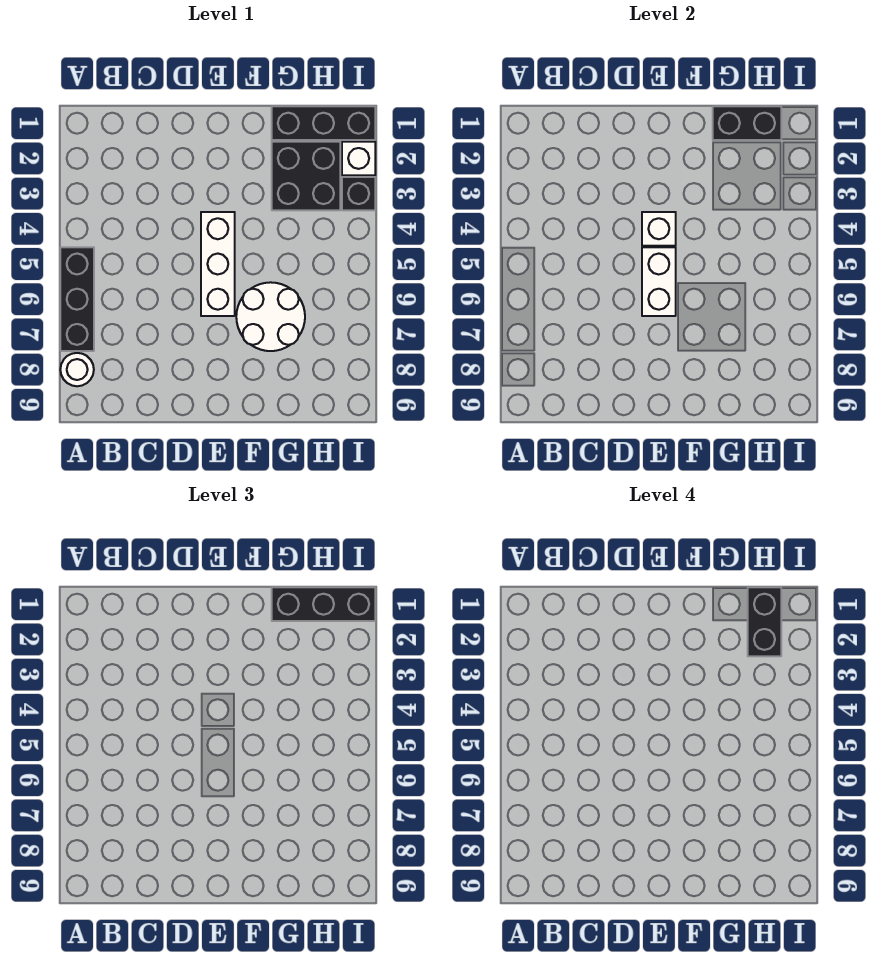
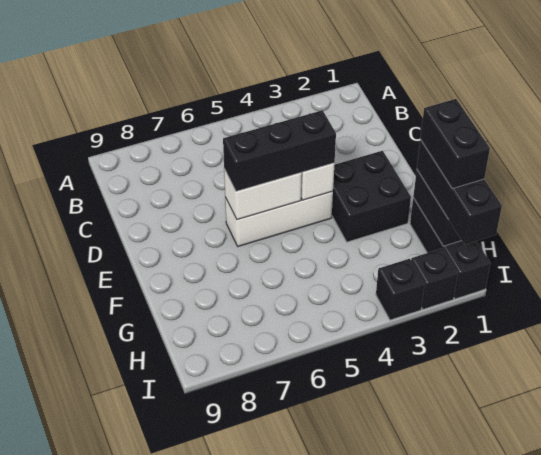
black brick A5:A7 level 1 -> black brick E4:E6 level 3
white round brick A8 level 1 -> none
white round brick F6:G7 level 1 -> none
black brick G2:H3 level 1 -> black brick E2:F3 level 1
black brick H1:H2 level 4 -> black brick G1:H1 level 4
white brick I2 level 1 -> black brick I2 level 1

